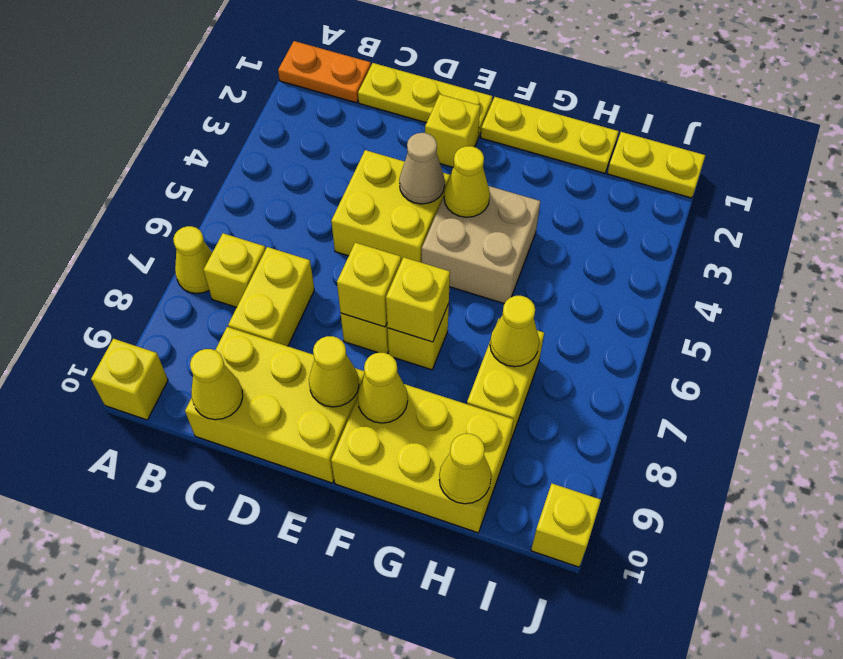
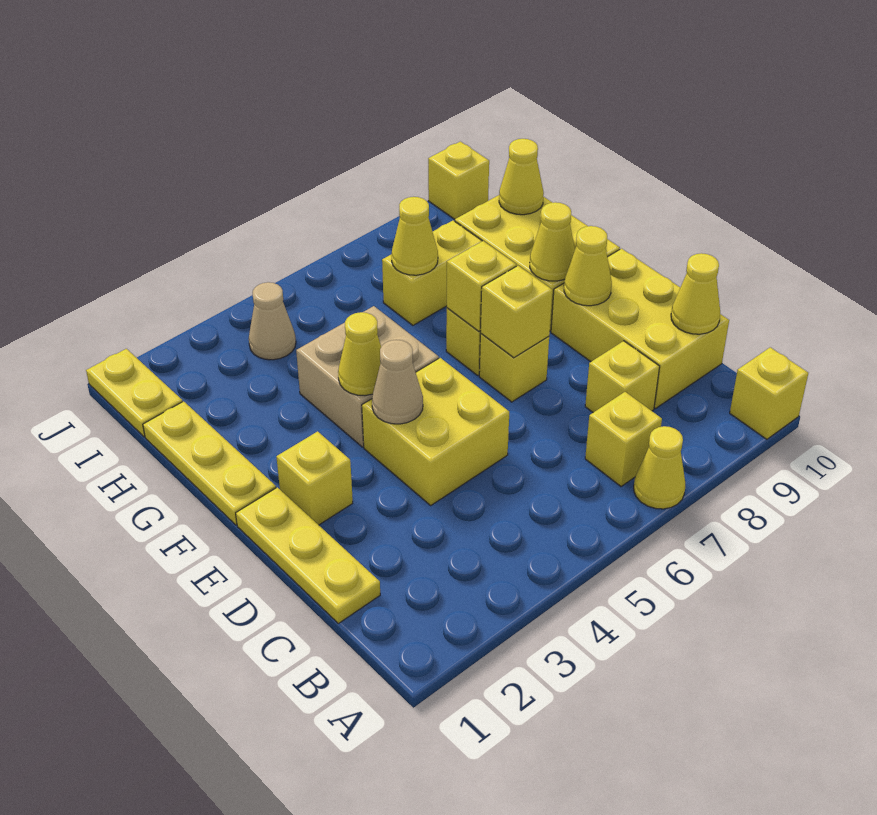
orange plate A1:B1 level 1 -> none
yellow brick C7:C8 level 1 -> yellow brick C8 level 1
none -> tan cone I4 level 1

